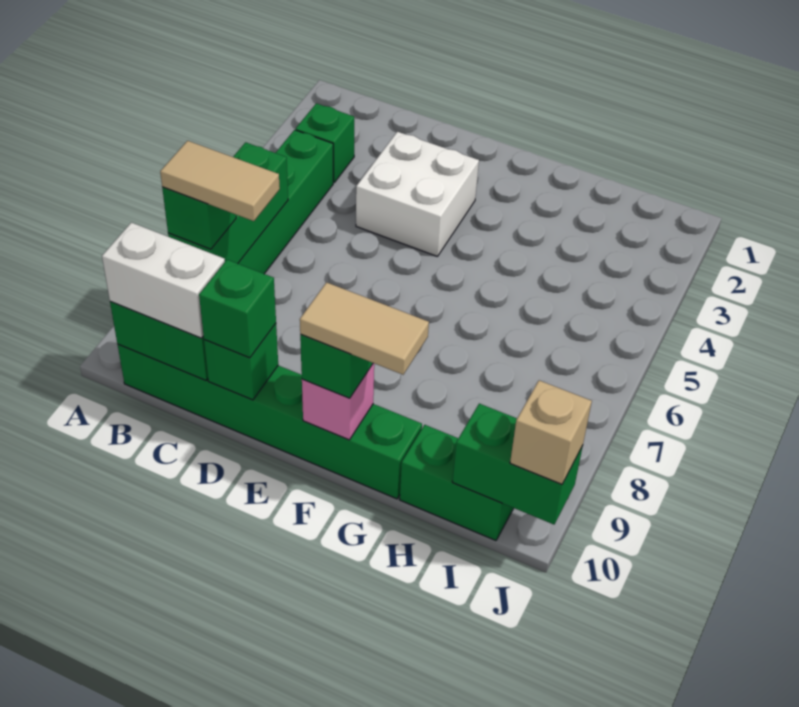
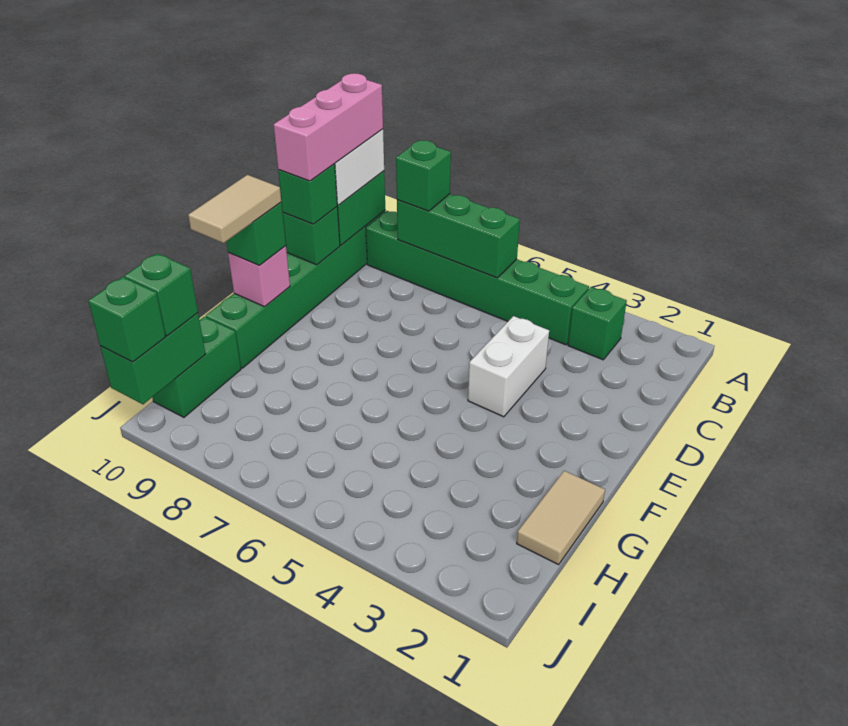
tan tile B8:C8 level 4 -> tan tile G1:H1 level 1
none -> pink brick B10:D10 level 4
white brick D3:E4 level 1 -> white brick D4:E4 level 1
none -> green brick I10 level 3
tan brick J10 level 3 -> green brick J10 level 3

